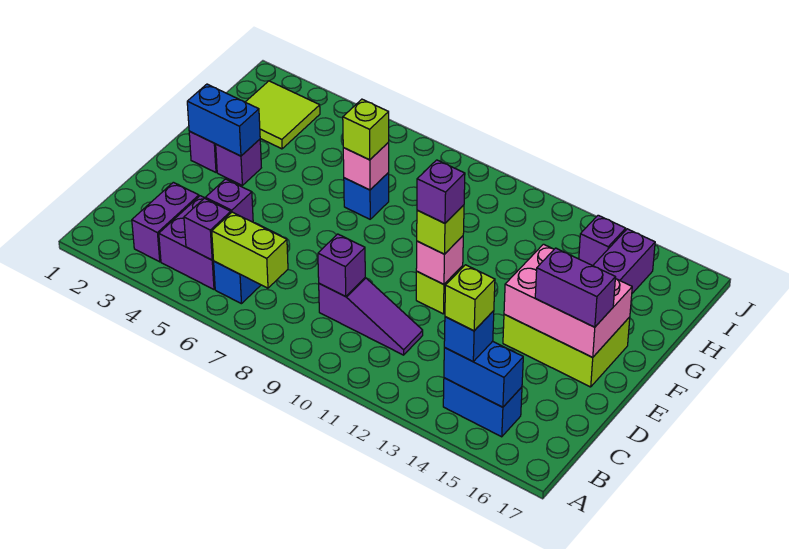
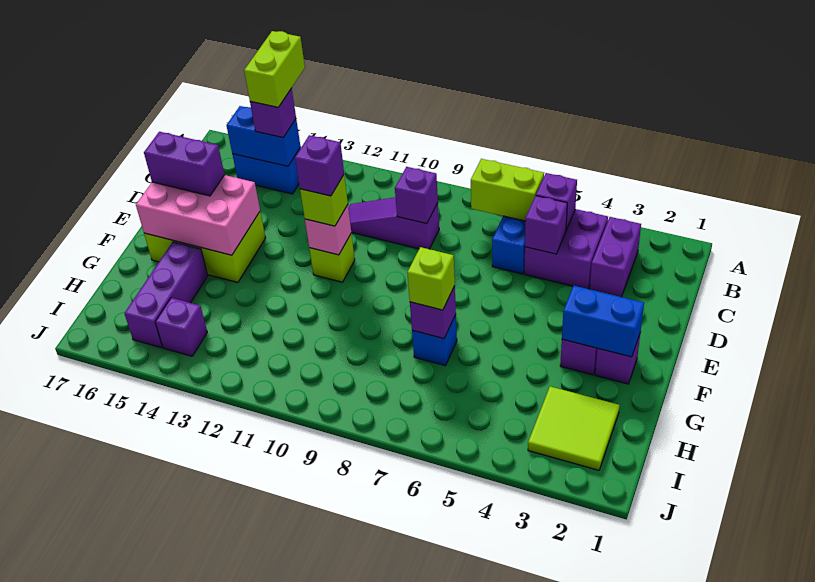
blue brick B14 level 3 -> purple brick B14 level 3
lime brick B14 level 4 -> lime brick A14:B14 level 4
pink brick G7 level 2 -> purple brick G7 level 2

